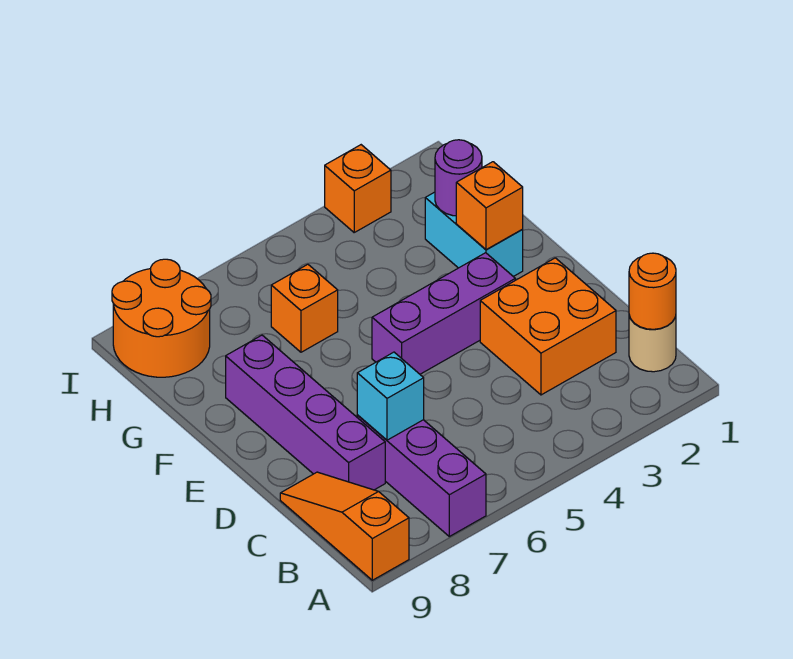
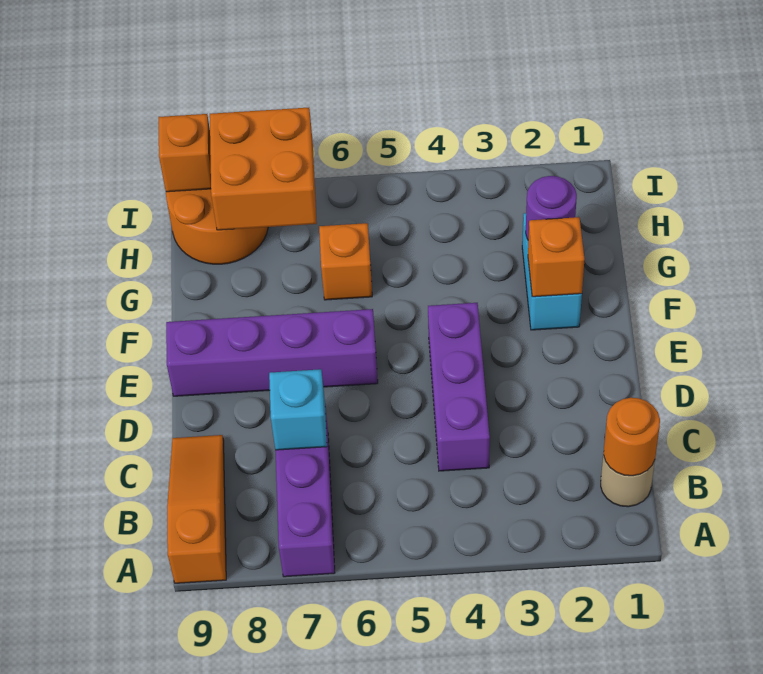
orange brick C2:D3 level 1 -> orange brick H7:I8 level 2
purple brick C8:F8 level 1 -> purple brick E6:E9 level 1
purple brick E3:E5 level 1 -> purple brick C4:E4 level 1
orange brick I3 level 1 -> orange brick I9 level 2

